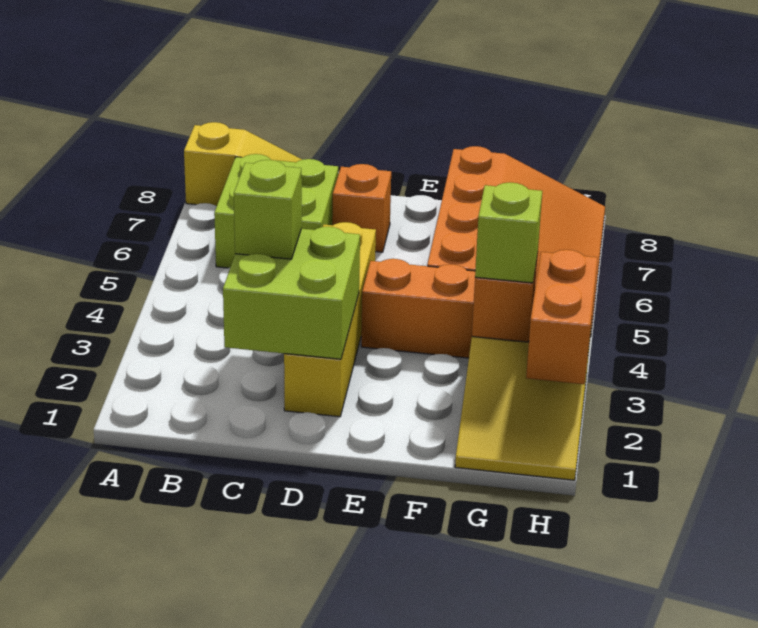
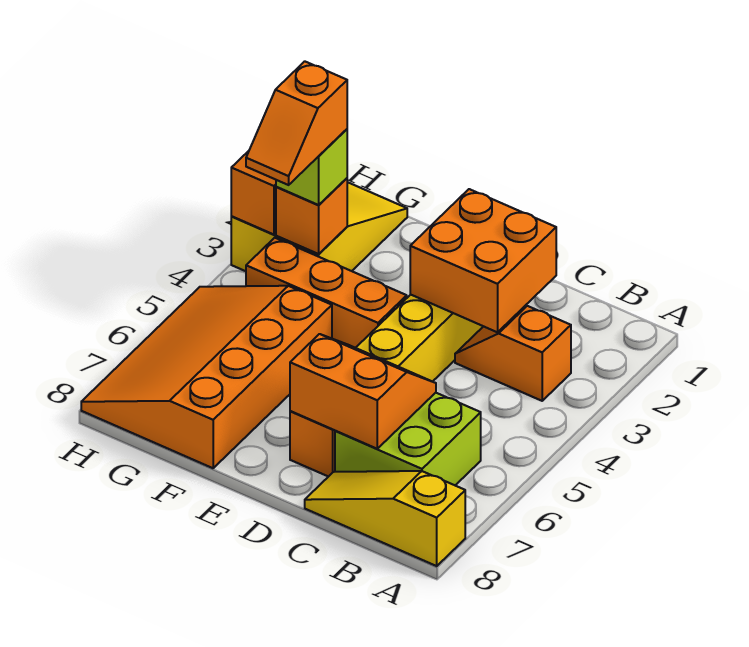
none -> orange slope B3:C3 level 1 top B
lime brick C2:D3 level 2 -> orange brick C2:D3 level 2
lime brick C3 level 3 -> none
none -> orange slope C6:D7 level 2 top 7
none -> orange slope G3:G4 level 4 top 3

